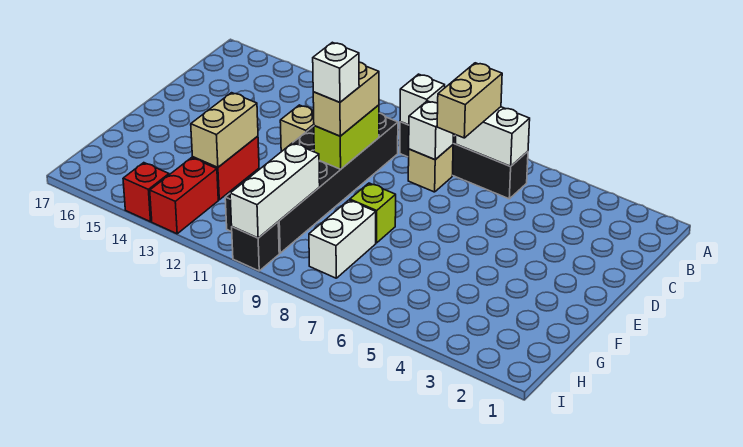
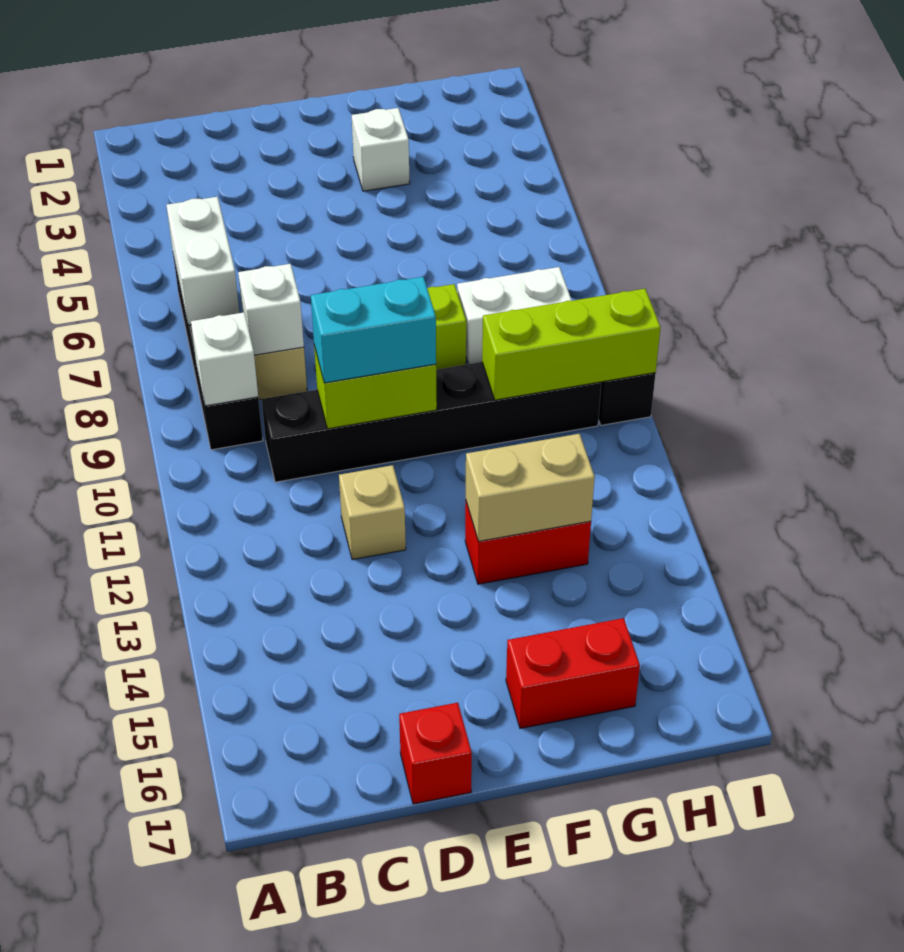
tan brick B7:C7 level 3 -> none
black brick C10:H11 level 1 -> black brick C10:H10 level 1
tan brick D10:E10 level 3 -> cyan brick D10:E10 level 3
white brick E10 level 4 -> white brick F3 level 1
white brick G10:I10 level 2 -> lime brick G10:I10 level 2
red brick H13:I13 level 1 -> red brick F16:G16 level 1
red brick I14 level 1 -> red brick D17 level 1

